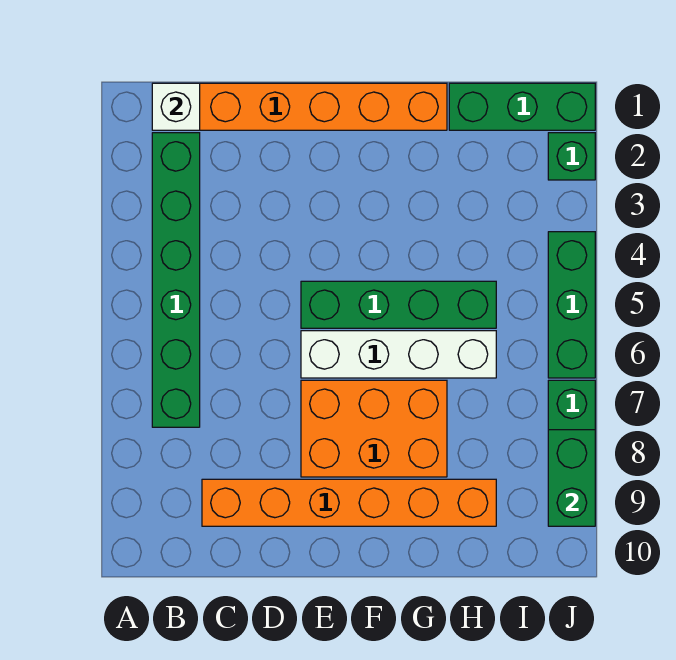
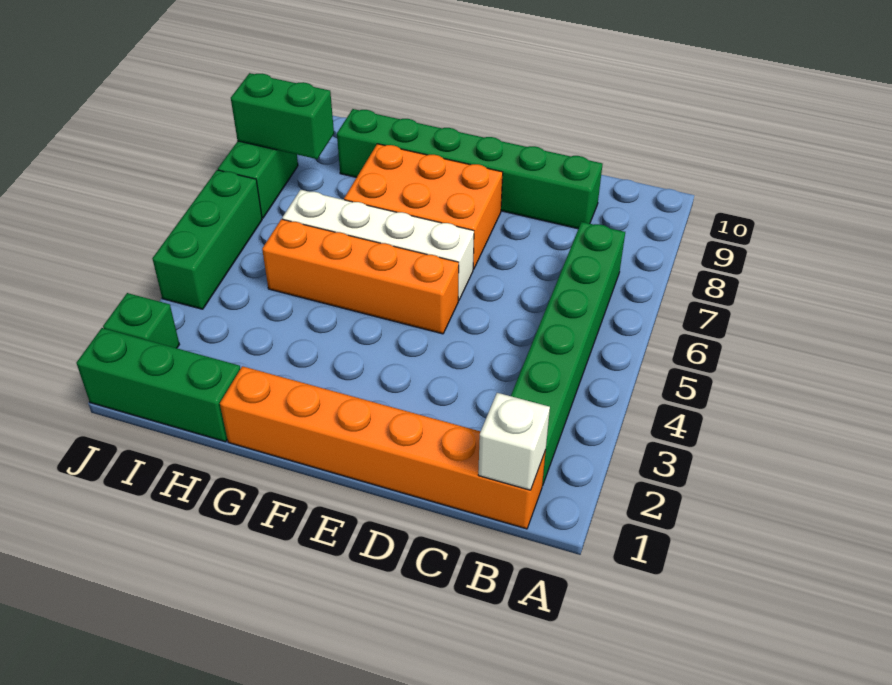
orange brick C9:H9 level 1 -> green brick C9:H9 level 1
green brick E5:H5 level 1 -> orange brick E5:H5 level 1
green brick J8:J9 level 2 -> green brick I8:J8 level 2

